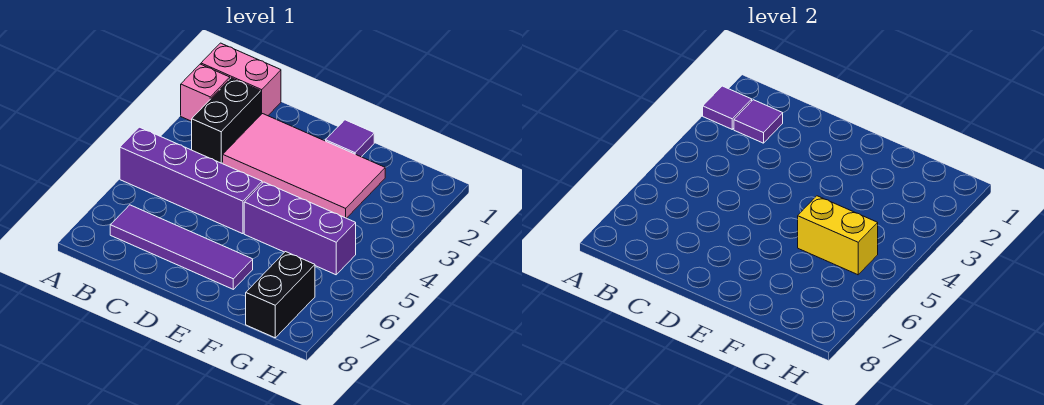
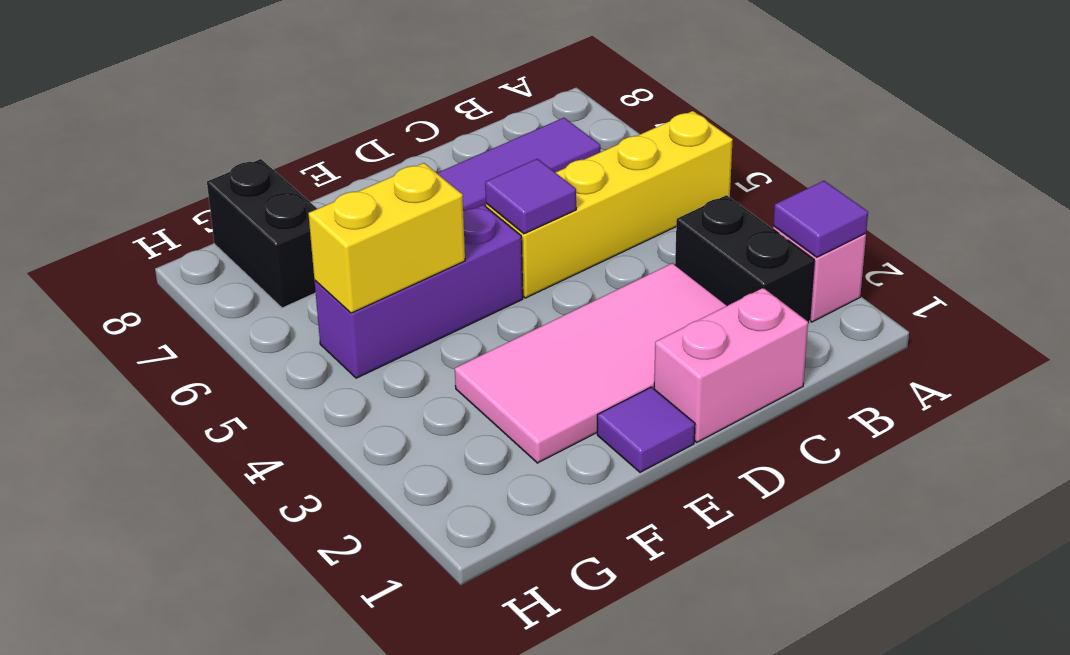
pink brick A1:B1 level 1 -> pink brick C1:D1 level 1
purple brick A5:D5 level 1 -> yellow brick A5:D5 level 1
purple tile B2 level 2 -> purple tile D5 level 2

